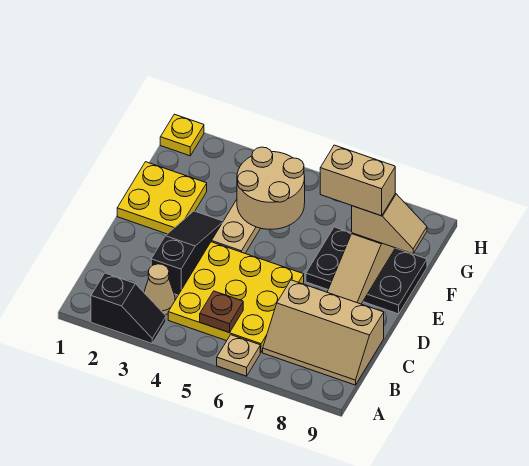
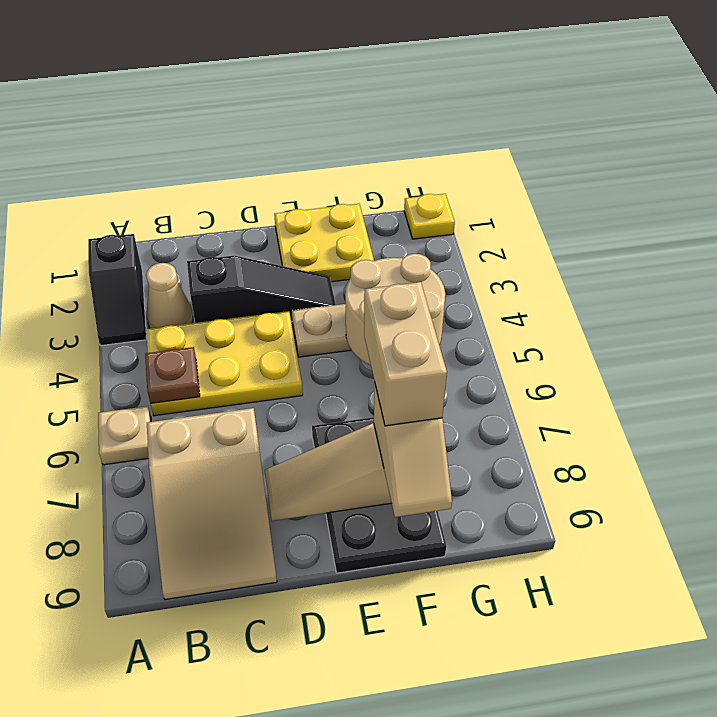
yellow plate B4:D6 level 1 -> yellow plate B4:D5 level 1
tan slope B7:C9 level 1 top C -> tan slope B7:C9 level 1 top 7

